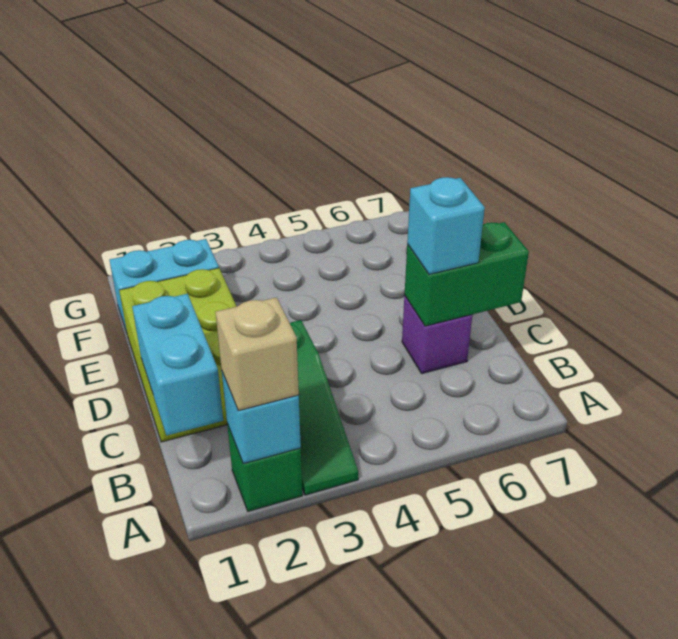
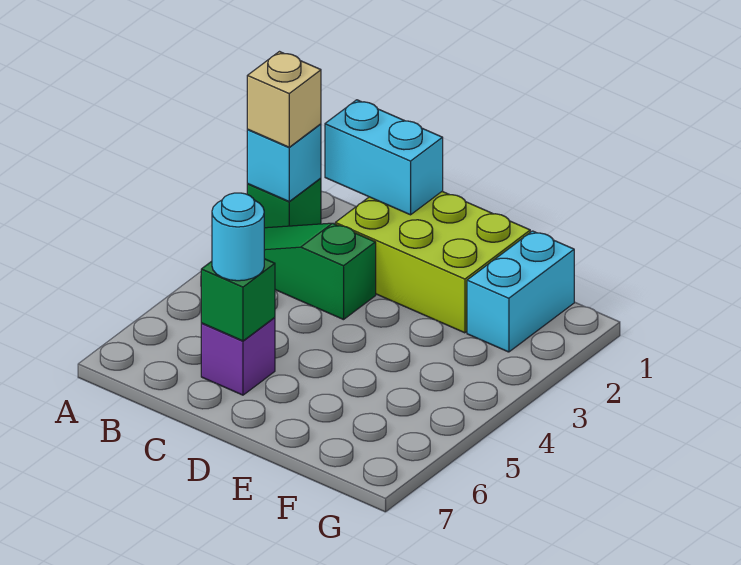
green brick C6:C7 level 2 -> green brick C6 level 2
cyan brick C6 level 3 -> cyan round brick C6 level 3

